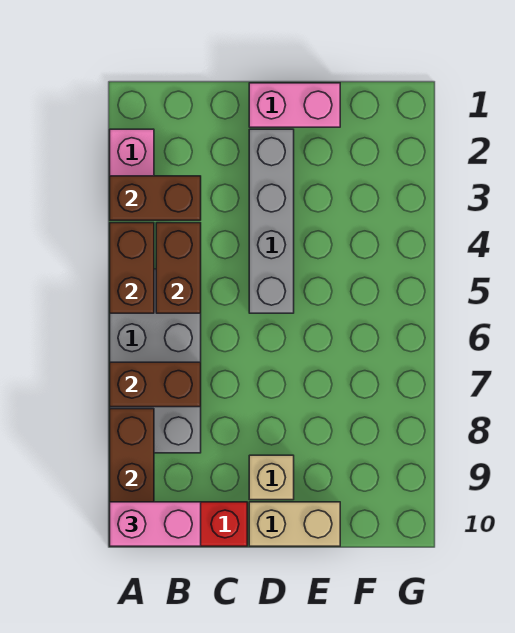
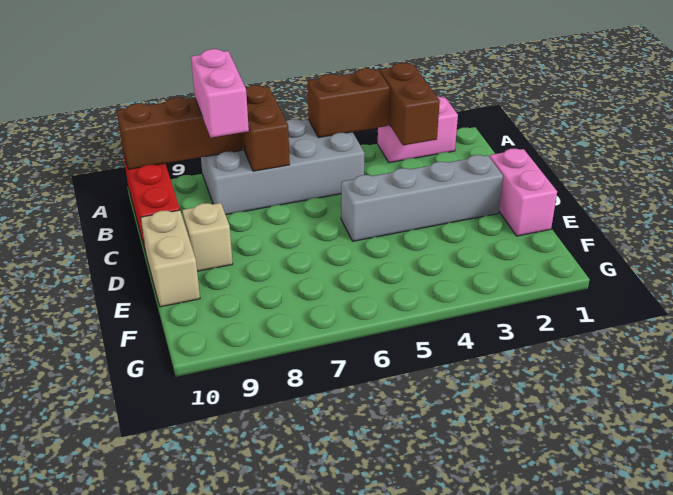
pink brick A10:B10 level 3 -> pink brick A8:B8 level 3
brown brick B4:B5 level 2 -> none

